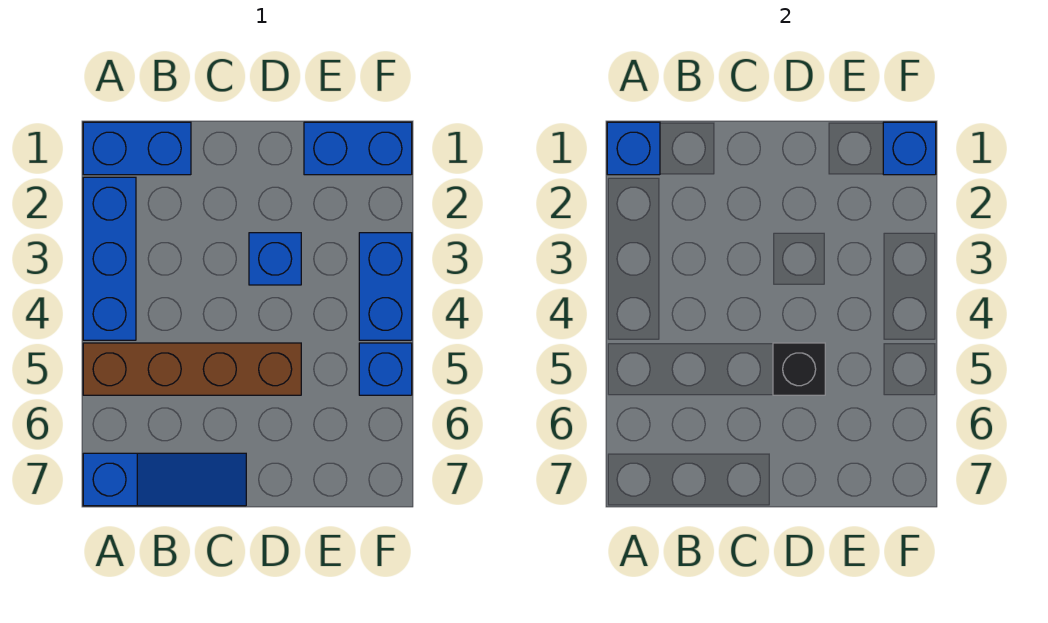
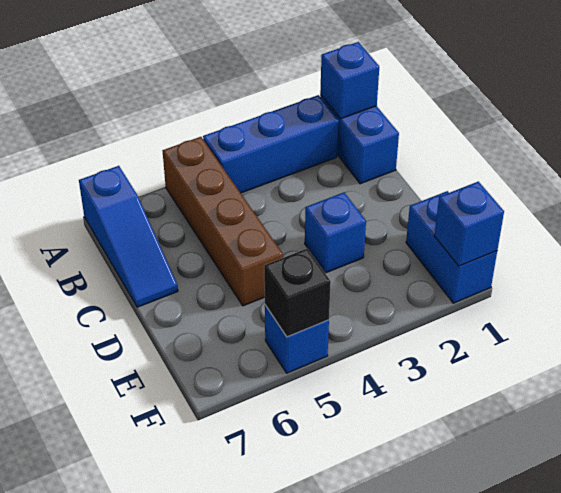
black brick D5 level 2 -> black brick F5 level 2
blue brick F3:F4 level 1 -> none

